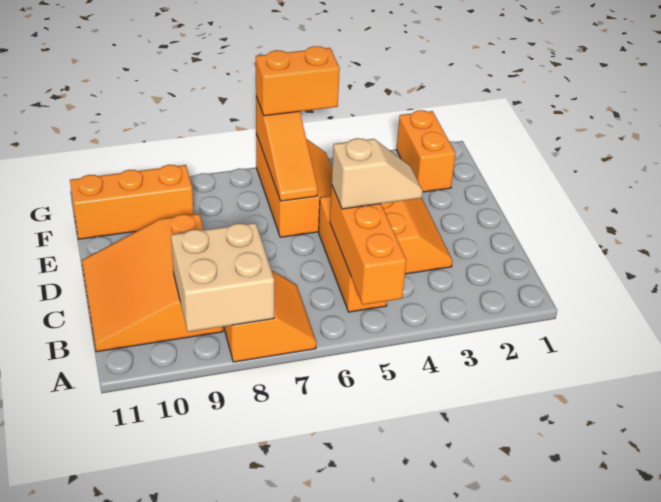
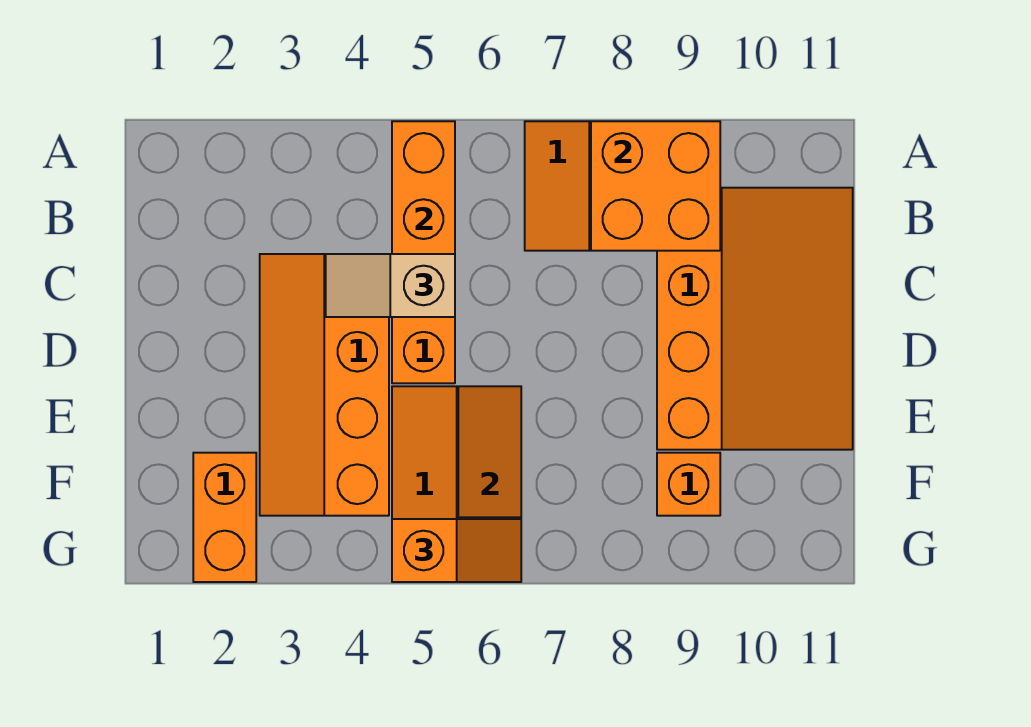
tan brick A8:B9 level 2 -> orange brick A8:B9 level 2
orange slope B9:D11 level 1 top 9 -> orange slope B9:E11 level 1 top 9
orange brick F9:F11 level 1 -> orange brick F9 level 1
orange brick G5:G6 level 3 -> orange slope G5:G6 level 3 top 5

